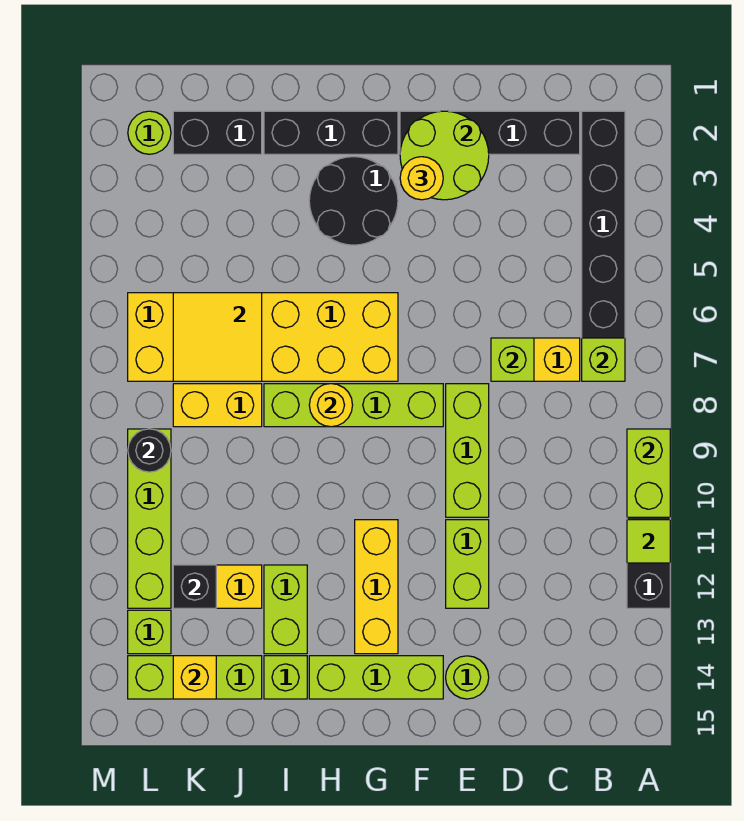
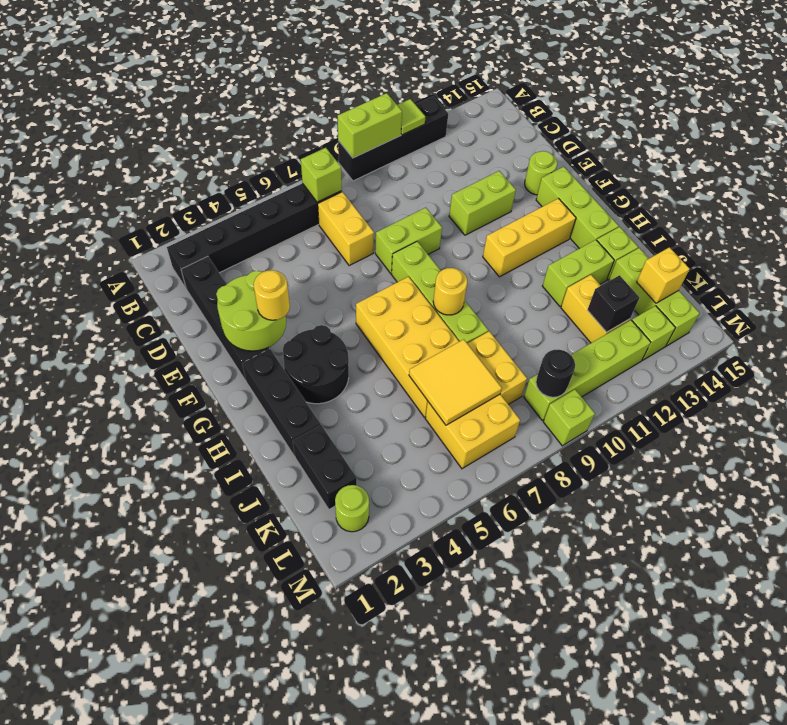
lime brick D7 level 2 -> lime brick M9 level 1
lime brick E8:E10 level 1 -> lime brick E8:E9 level 1

